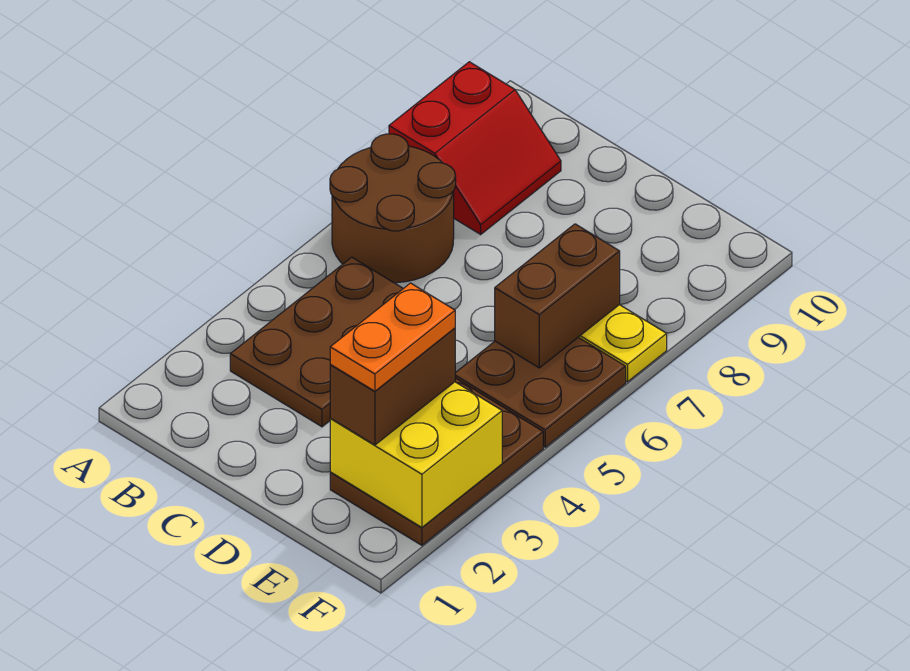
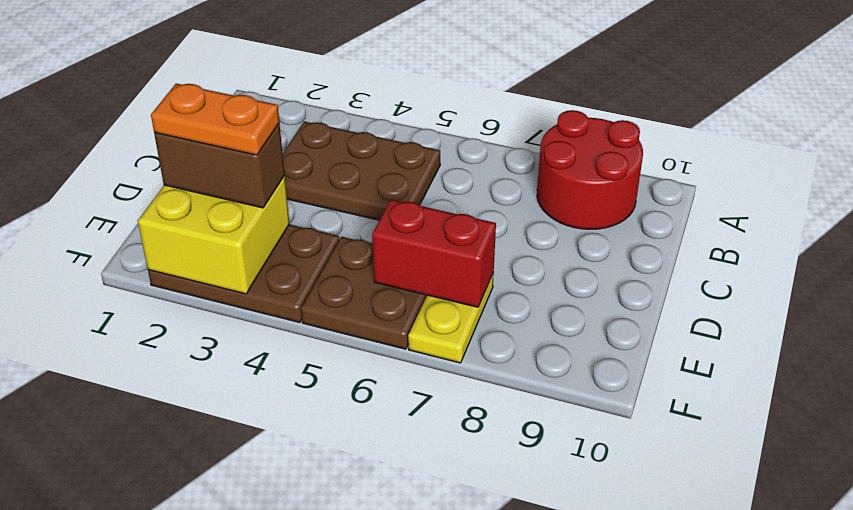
brown round brick A6:B7 level 1 -> none
red slope A8:B9 level 1 top A -> red round brick A8:B9 level 1
brown brick E6:E7 level 2 -> red brick E6:E7 level 2

